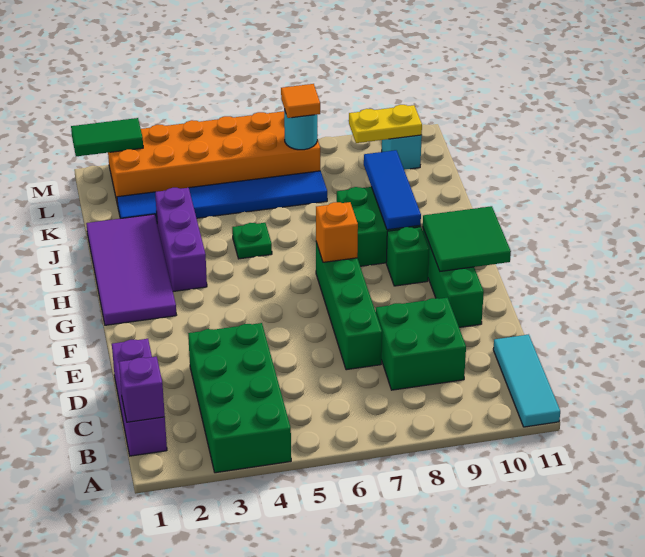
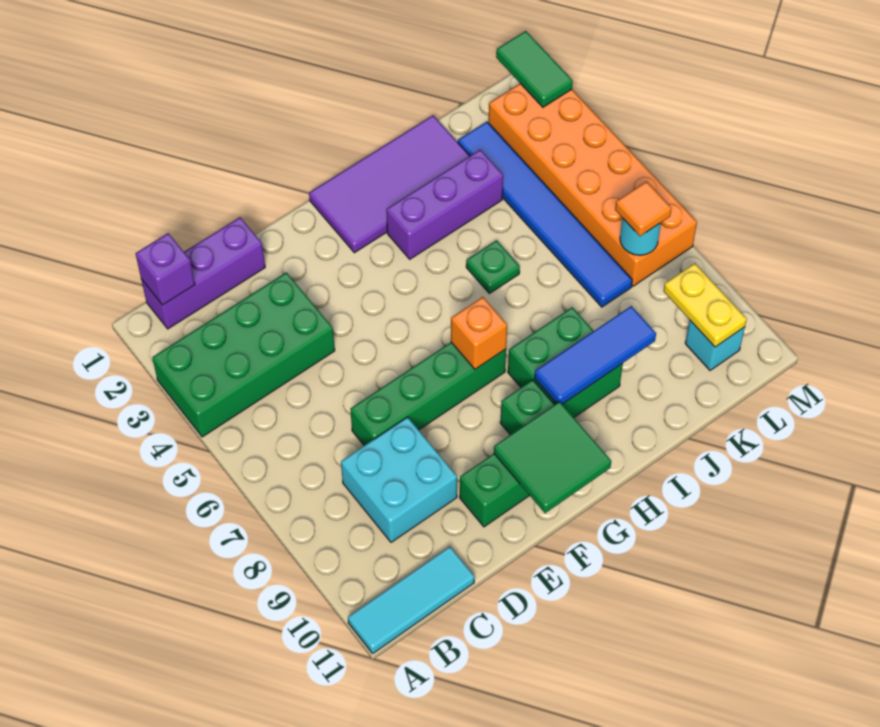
green brick C8:D9 level 1 -> cyan brick C8:D9 level 1

